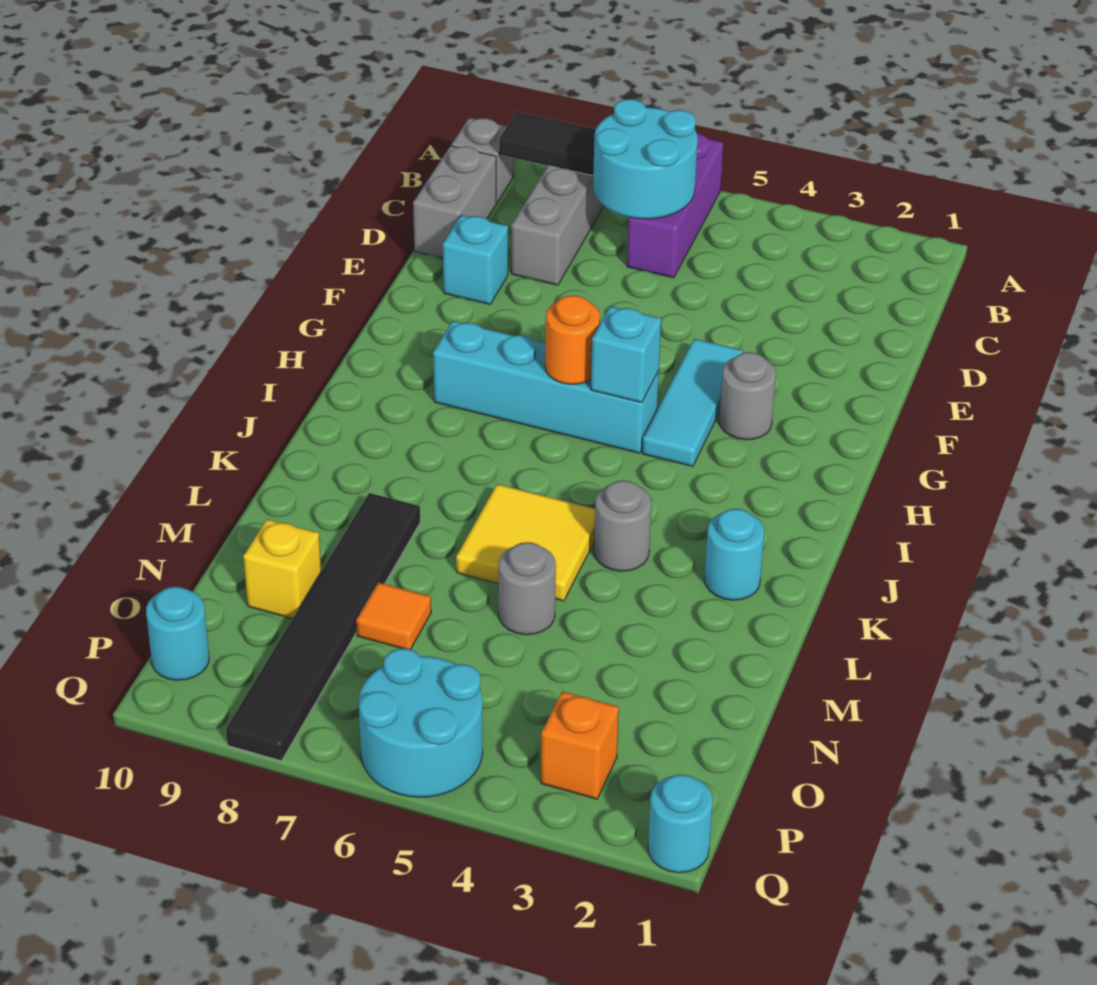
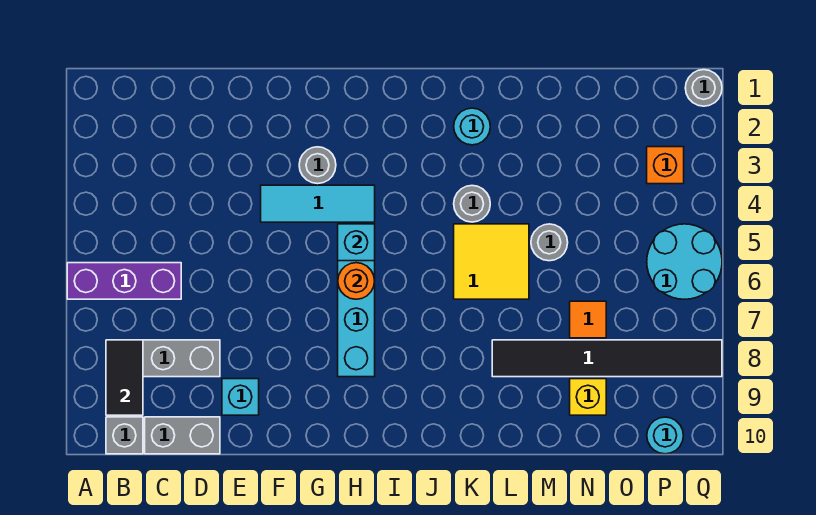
cyan round brick B6:C7 level 2 -> none
cyan round brick Q1 level 1 -> grey round brick Q1 level 1

